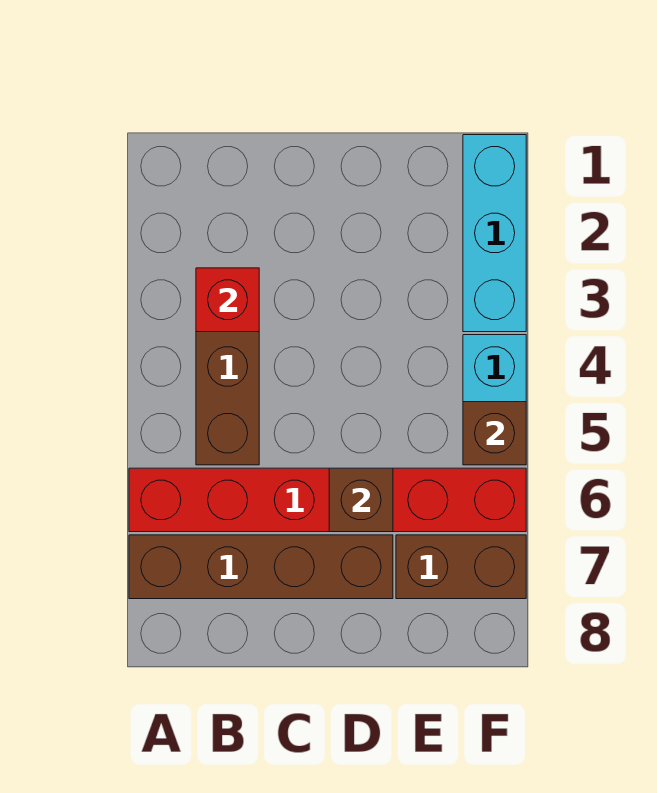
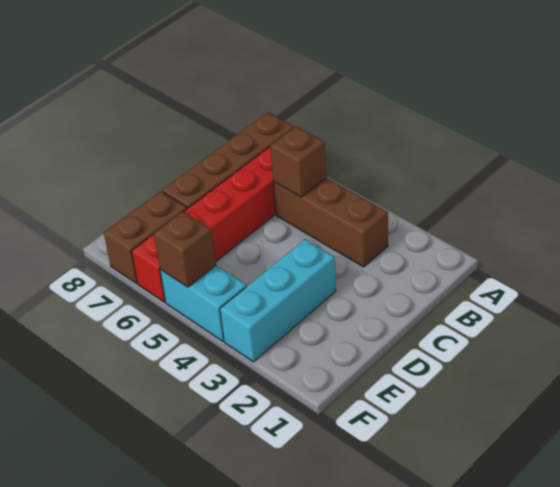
red brick B3 level 2 -> none
brown brick D6 level 2 -> brown brick B5 level 2
cyan brick F1:F3 level 1 -> cyan brick D3:F3 level 1

